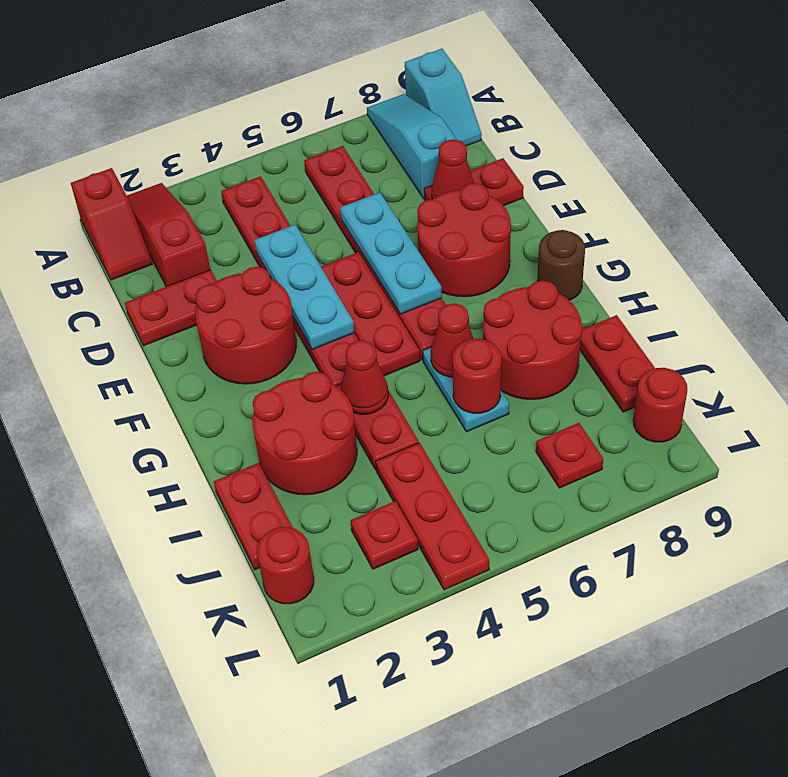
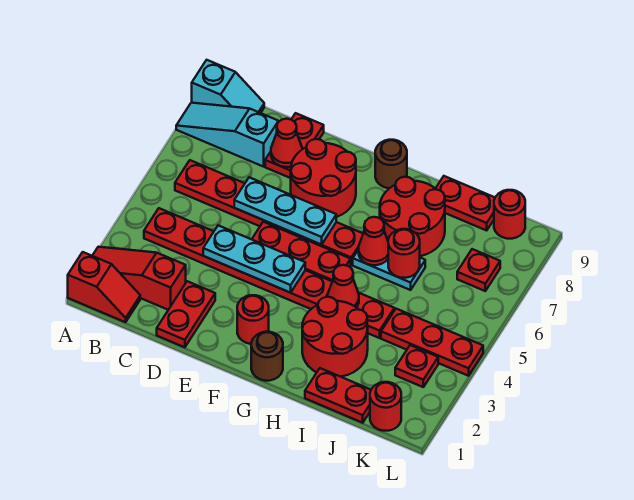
red round brick E2:F3 level 1 -> red round brick F2 level 1
none -> brown round brick G1 level 1

